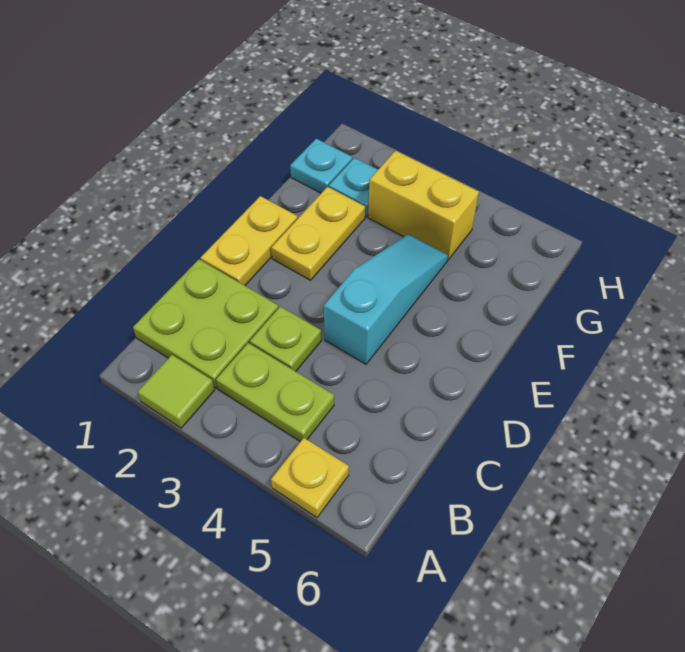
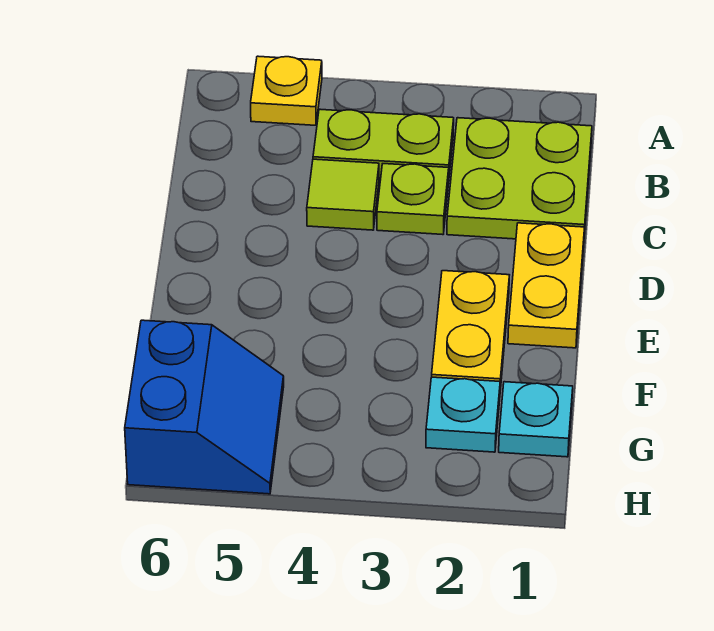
lime tile A2 level 1 -> lime tile C4 level 1
cyan slope D4:F4 level 1 top D -> none
yellow brick G3:G4 level 1 -> none
none -> blue slope G5:H6 level 1 top 6

